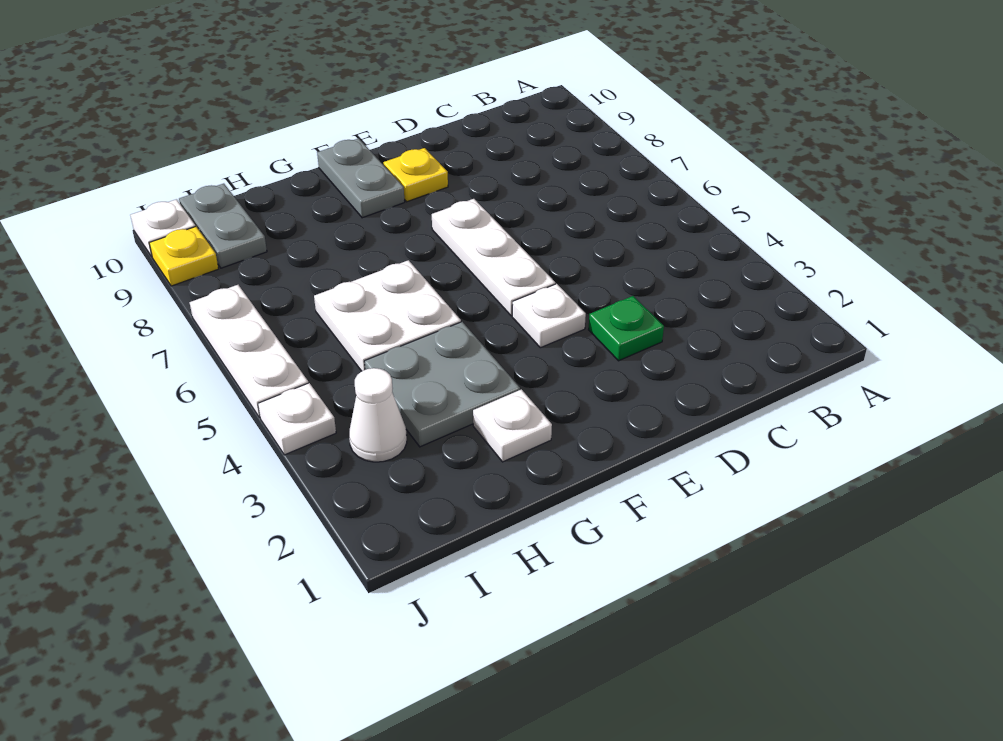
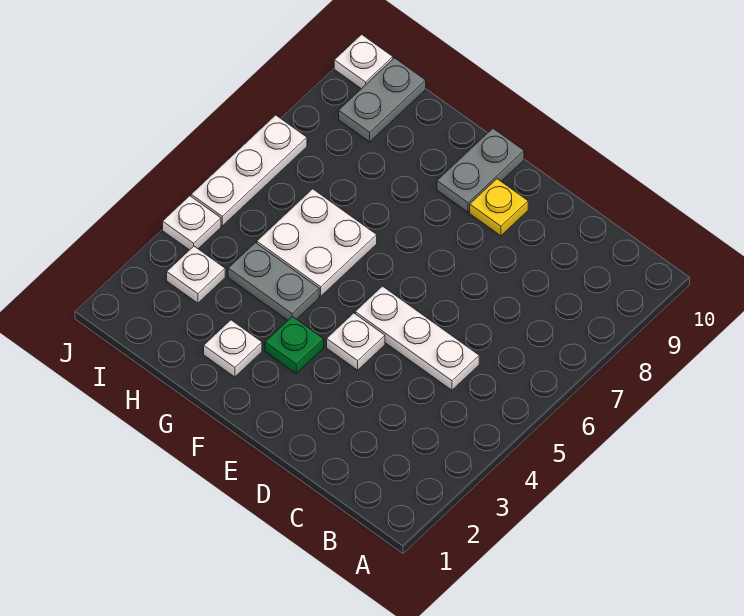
green plate D3 level 1 -> green plate F3 level 1
white plate E5:E7 level 1 -> white plate C5:E5 level 1
grey plate G3:H4 level 1 -> grey plate G4:H4 level 1
white cone I3 level 1 -> white plate I3 level 1
yellow plate J9 level 1 -> none

